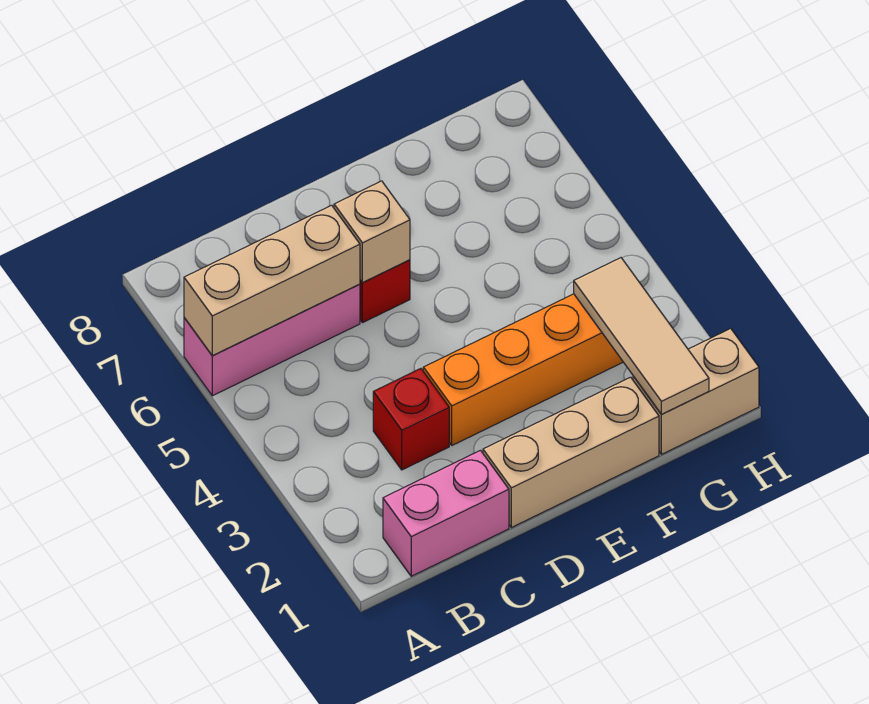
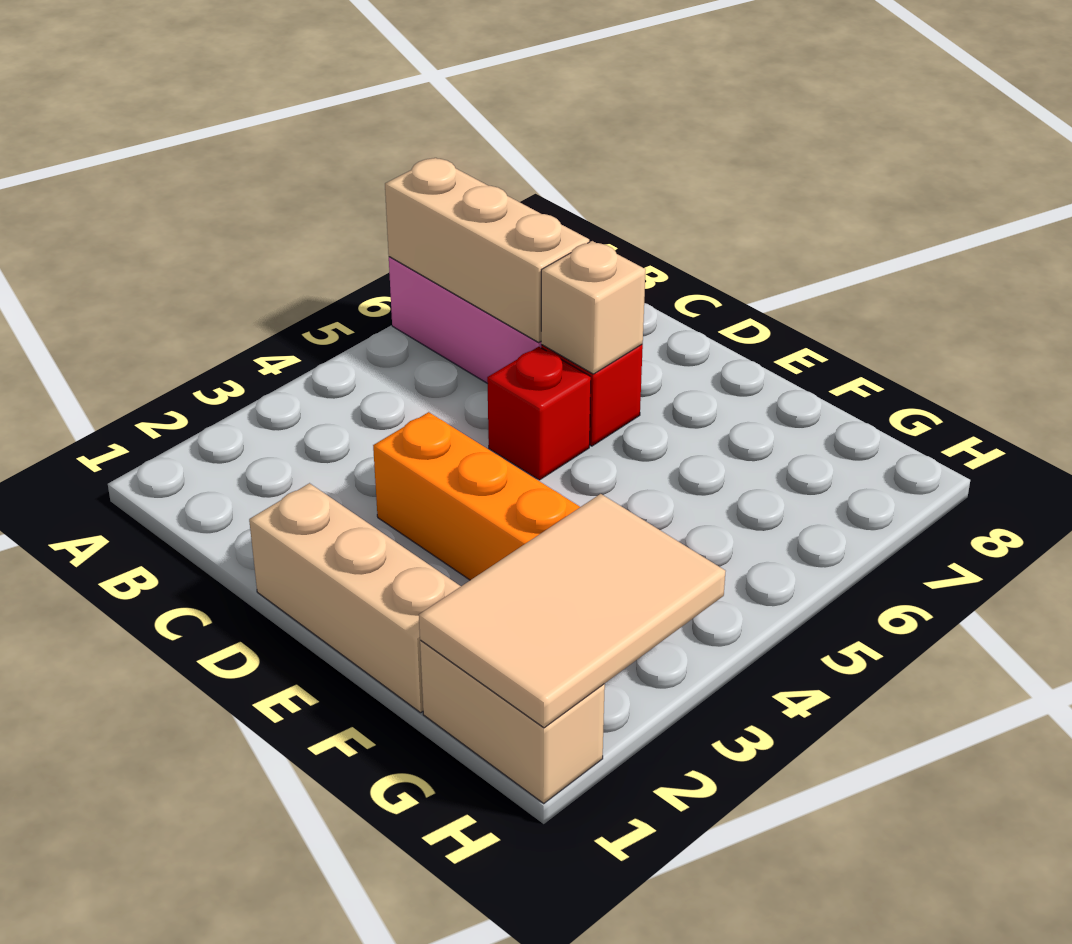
pink brick B1:C1 level 1 -> none
red brick C3 level 1 -> red brick D5 level 1
tan tile G1:G3 level 2 -> tan tile G1:H3 level 2

